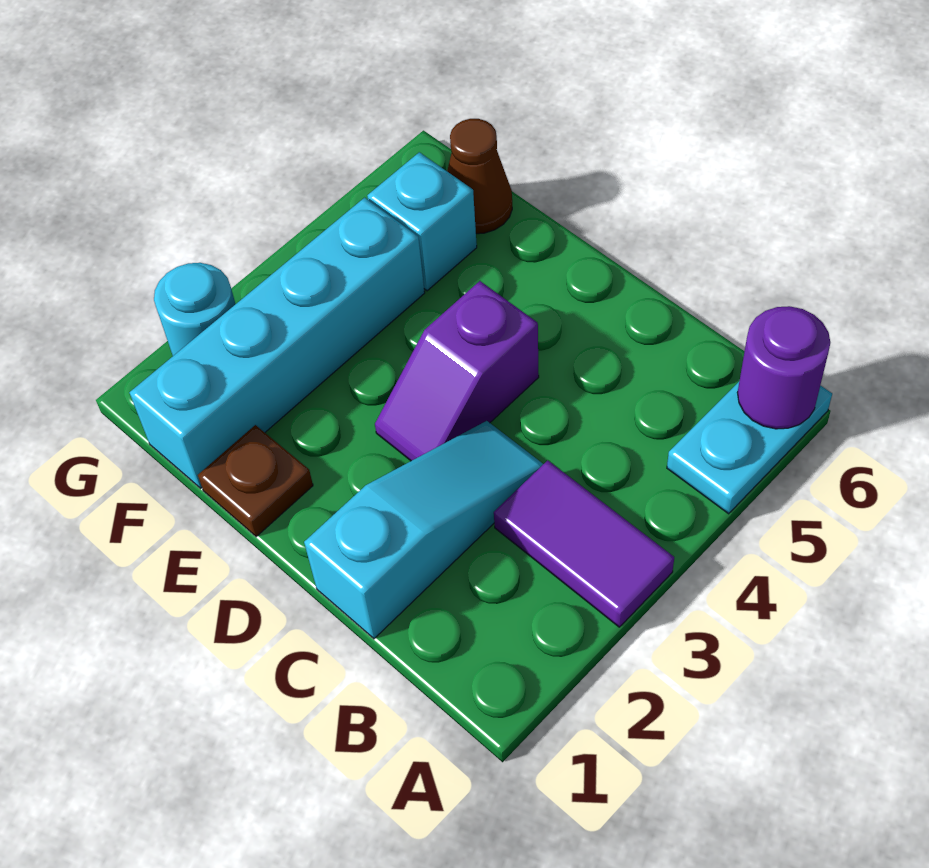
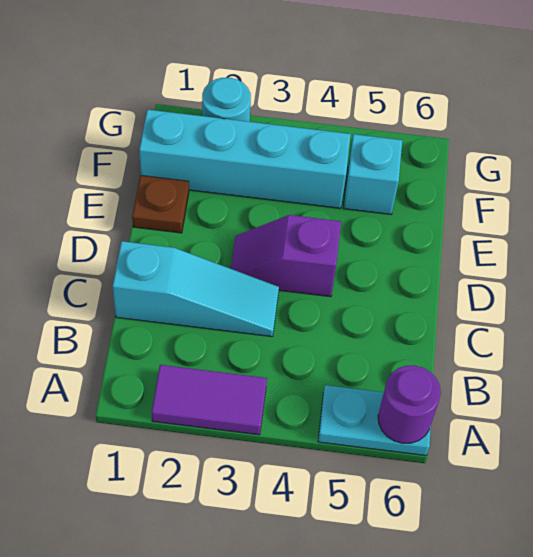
purple tile A3:B3 level 1 -> purple tile A2:A3 level 1
brown cone F6 level 1 -> none

